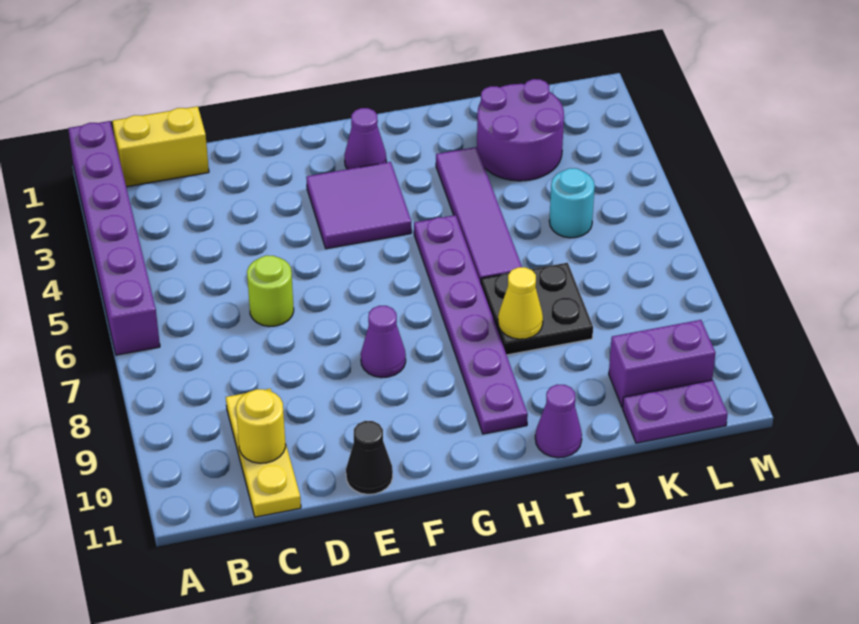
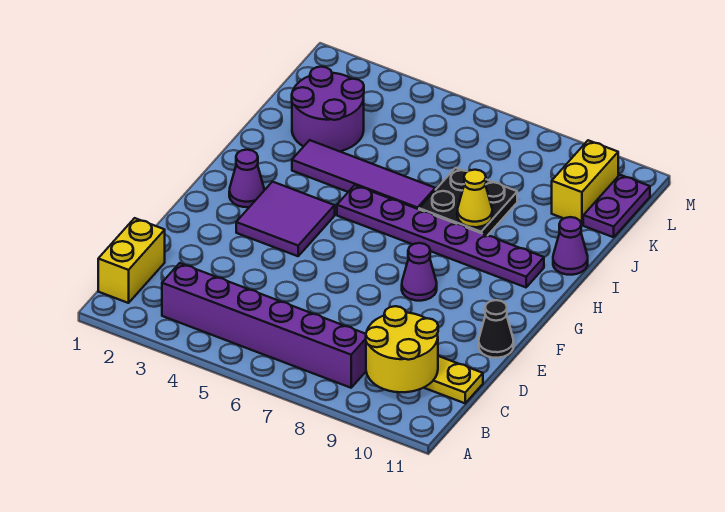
purple brick A1:A6 level 1 -> purple brick B3:B8 level 1
yellow round brick C10 level 2 -> yellow round brick B9:C10 level 2
lime round brick D6 level 1 -> none
cyan round brick K5 level 1 -> none
purple brick K10:L10 level 1 -> yellow brick K10:L10 level 1

